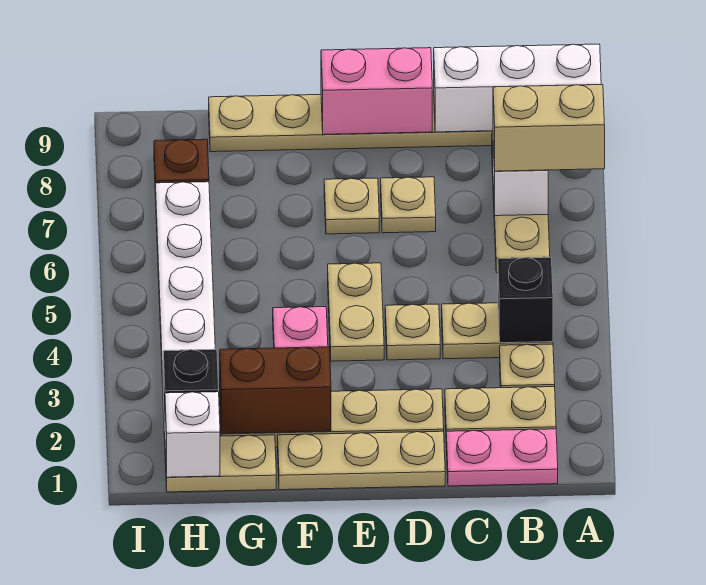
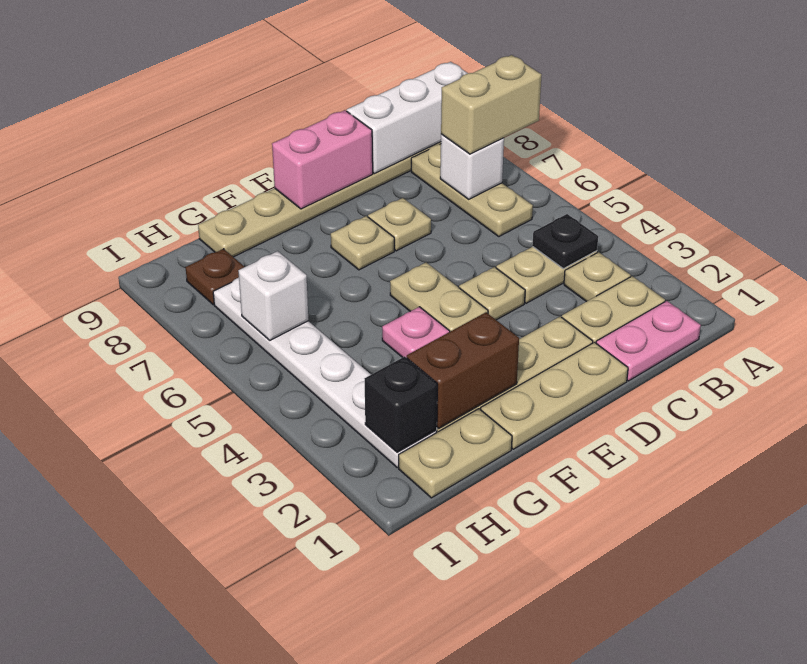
black brick B4 level 2 -> black plate B4 level 2
white brick H1 level 2 -> white brick H6 level 2

